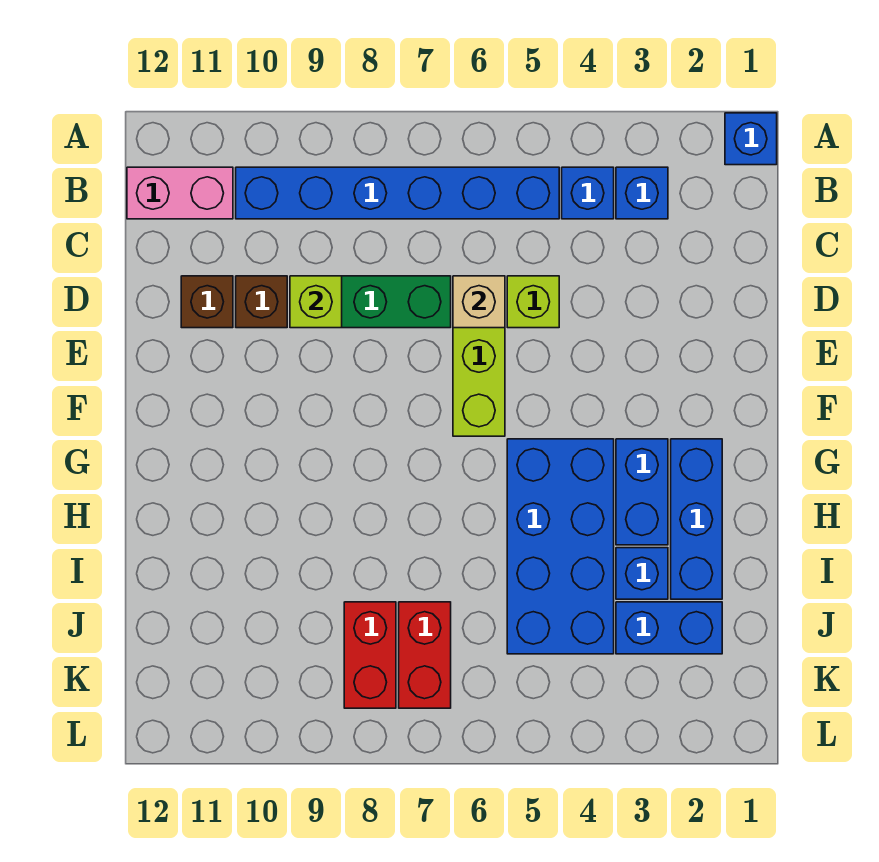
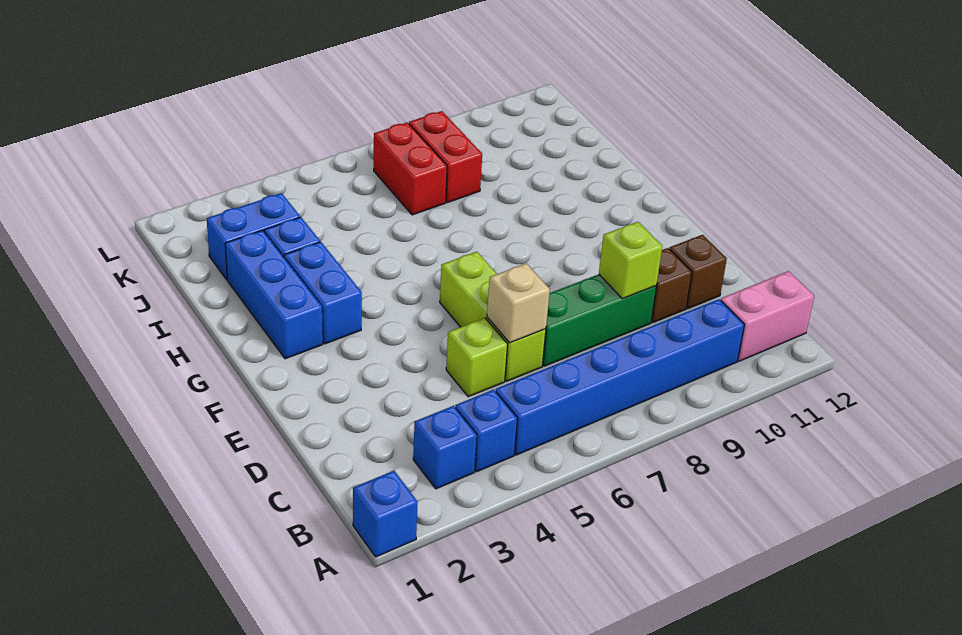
blue brick G4:J5 level 1 -> none

